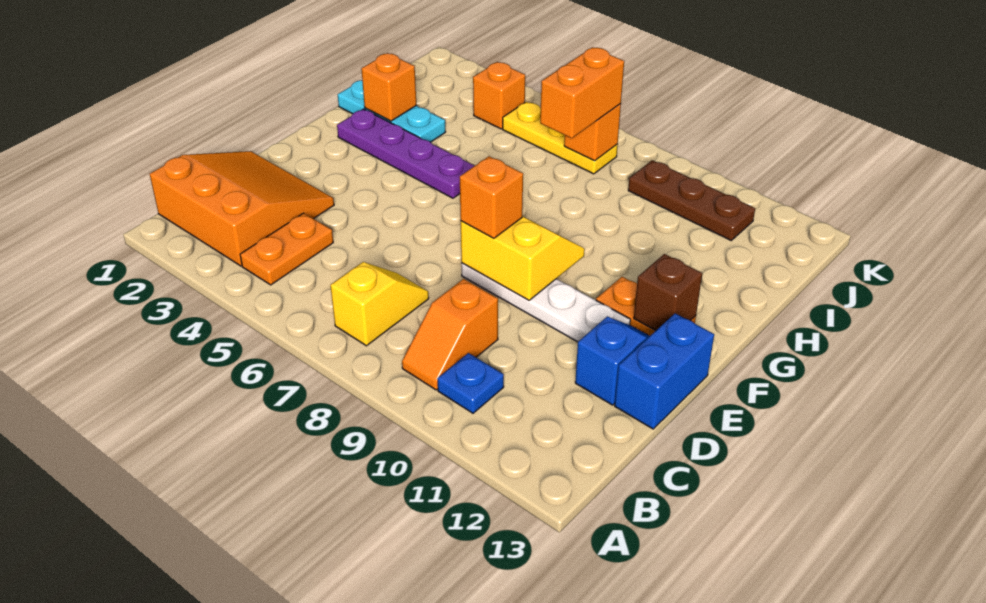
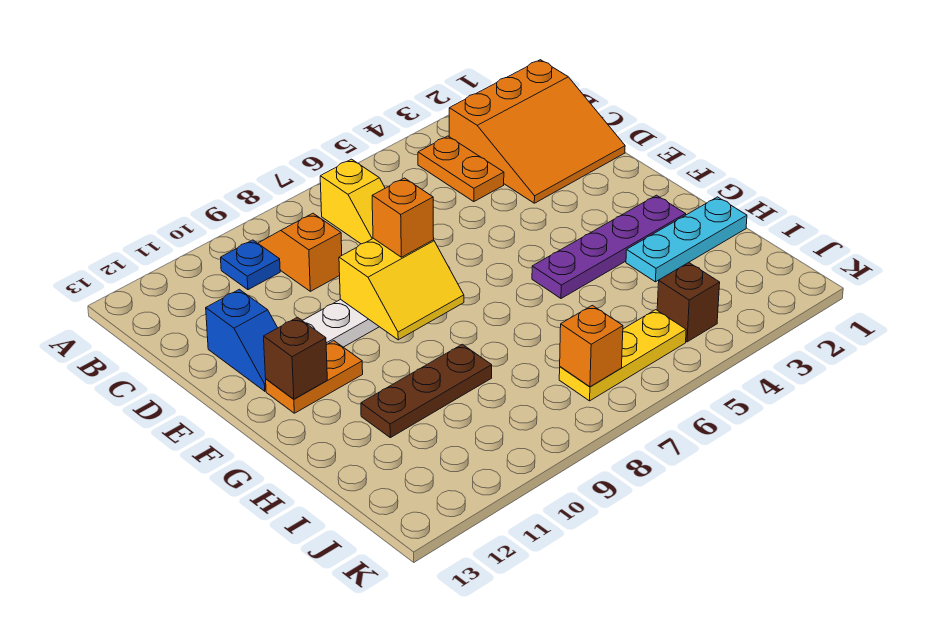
blue brick D13:E13 level 1 -> none
orange brick H2 level 2 -> none
orange brick I7:J7 level 3 -> none
orange brick J4 level 1 -> brown brick J4 level 1
brown plate J9:J11 level 1 -> brown plate H9:H11 level 1

